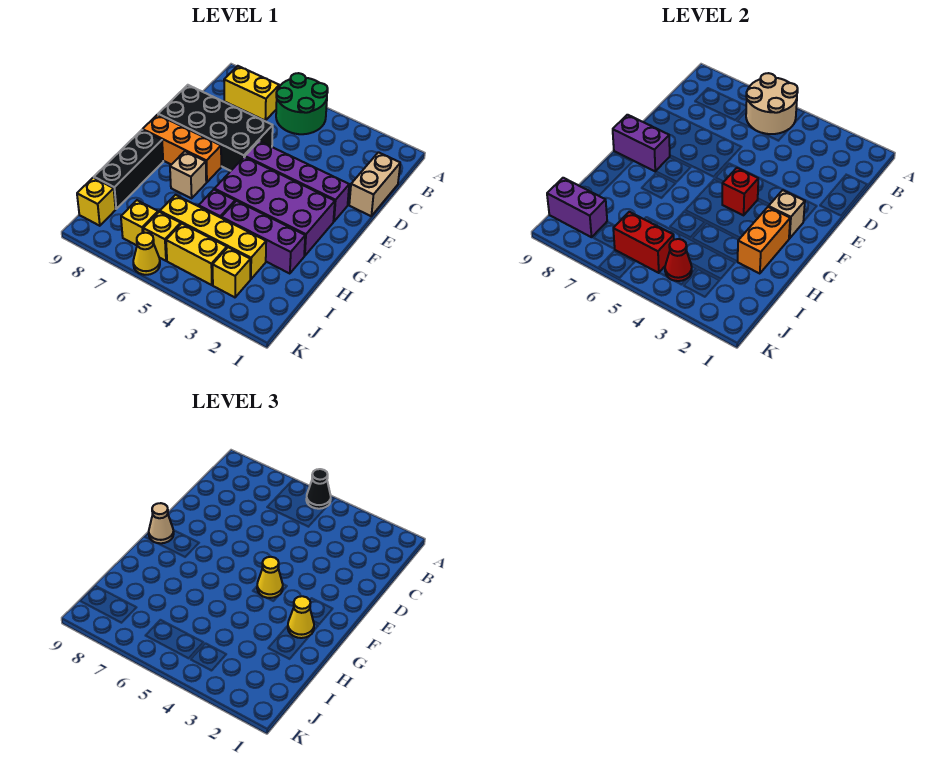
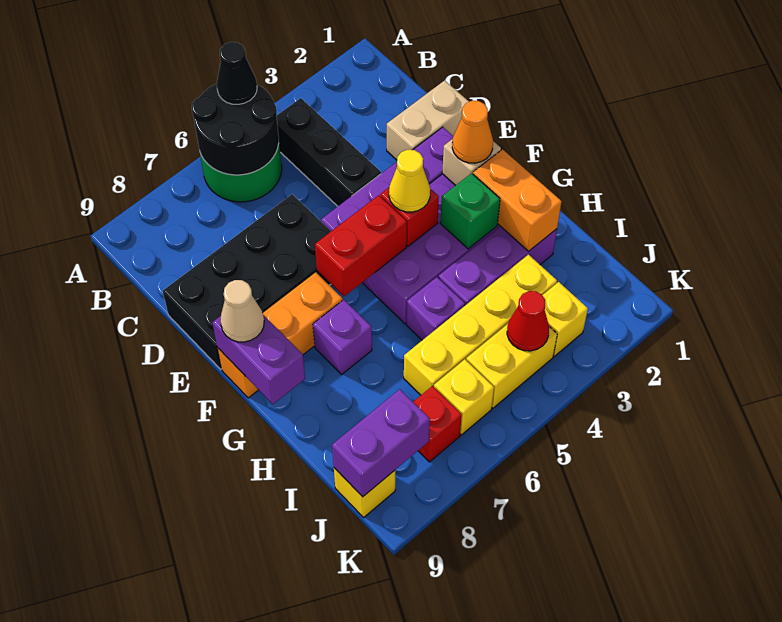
tan round brick A5:B6 level 2 -> black round brick A5:B6 level 2
yellow brick B7:B8 level 1 -> none
tan brick C1:D1 level 1 -> tan brick D1:D2 level 1
none -> orange cone F2 level 3
purple brick F8:F9 level 2 -> purple brick F9:G9 level 2
yellow cone G2 level 3 -> none
none -> green brick G3 level 2
tan brick G7 level 1 -> purple brick G7 level 1
black brick G9:I9 level 1 -> black brick B4:D4 level 1
red brick J5:J6 level 2 -> red brick F5:F6 level 2
yellow brick J7 level 1 -> red brick J7 level 1
yellow cone K6 level 1 -> none

